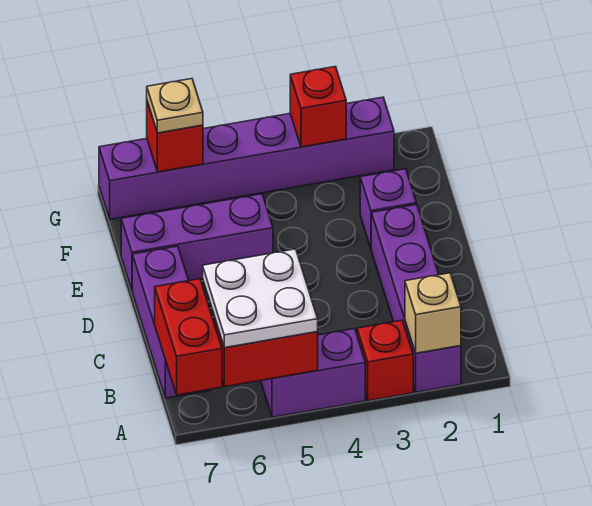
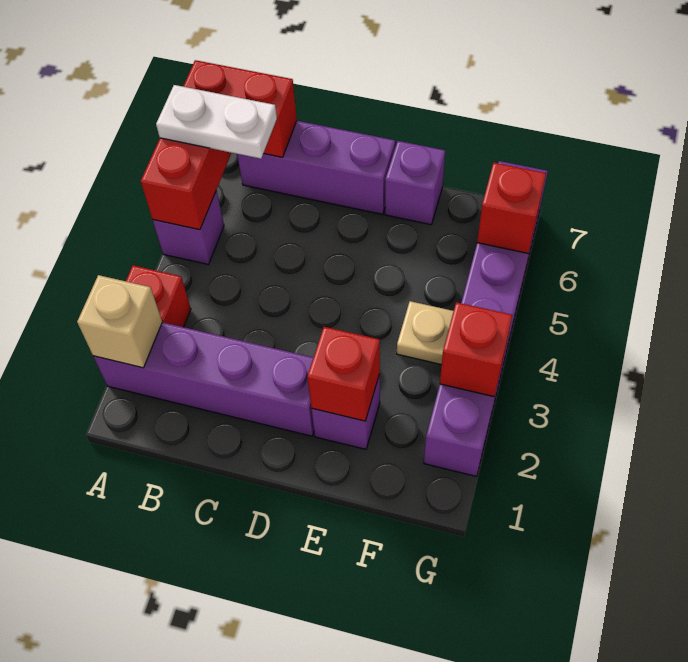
purple brick A4:A5 level 1 -> purple brick A5 level 1
white plate A5:B6 level 3 -> white plate A6:B6 level 3
none -> red brick E2 level 2
purple brick E5:E7 level 1 -> purple brick E7 level 1
tan plate G6 level 3 -> tan plate F4 level 1

